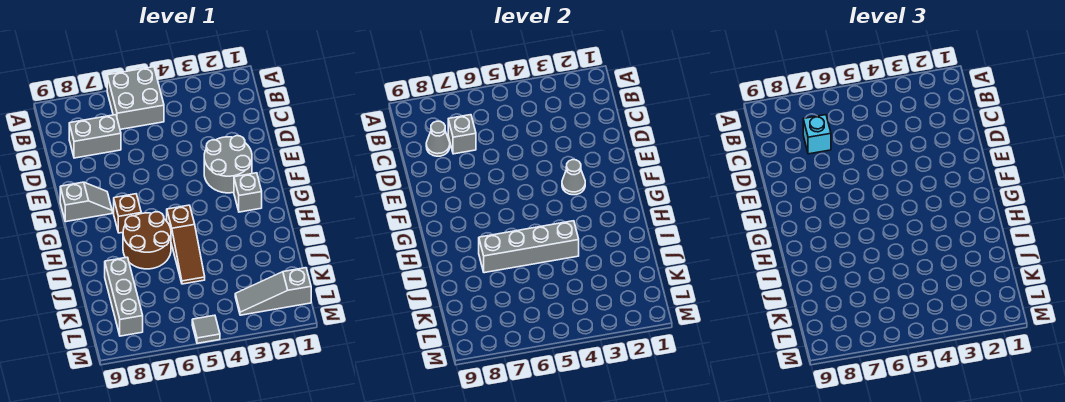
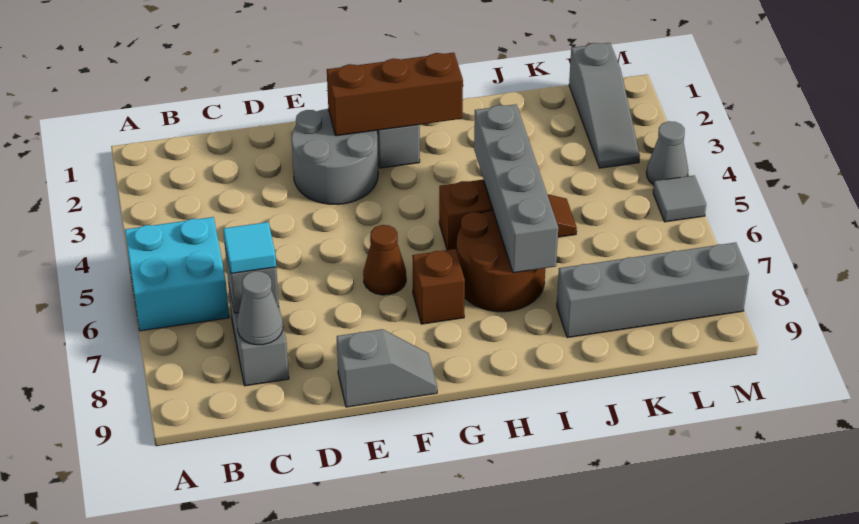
grey brick A5:B6 level 1 -> cyan brick A5:B6 level 1
cyan brick C7 level 3 -> cyan tile C7 level 3
none -> brown brick F2:H2 level 2
grey cone F3 level 2 -> grey cone M4 level 1
none -> brown cone F6 level 1
grey slope F8:F9 level 1 top 9 -> grey slope E9:F9 level 1 top E
grey brick J8:L8 level 1 -> grey brick J8:M8 level 1

